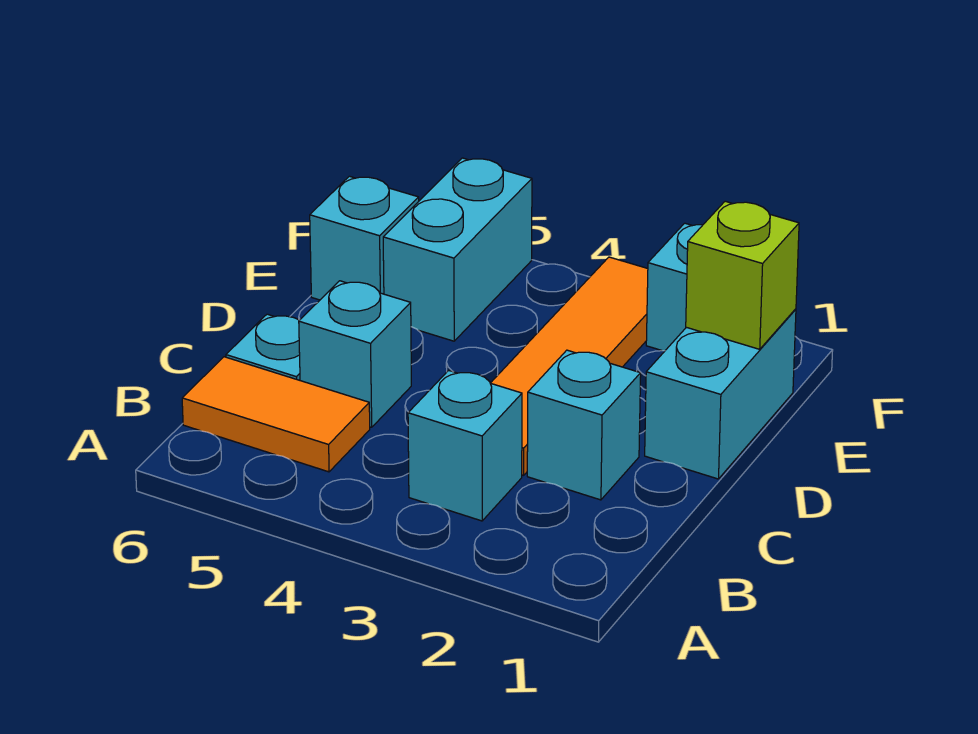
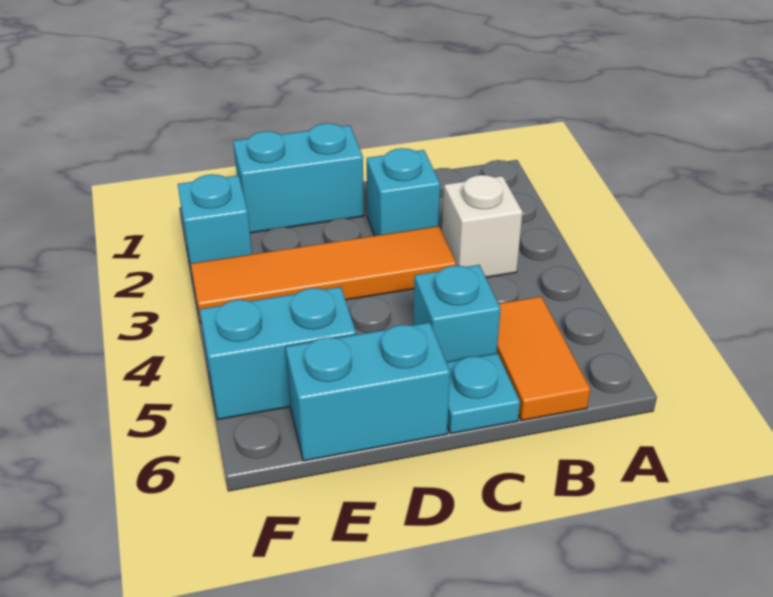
cyan brick B3 level 1 -> white brick B3 level 1
lime brick E1 level 2 -> none
cyan brick E6 level 1 -> cyan brick D6:E6 level 1

